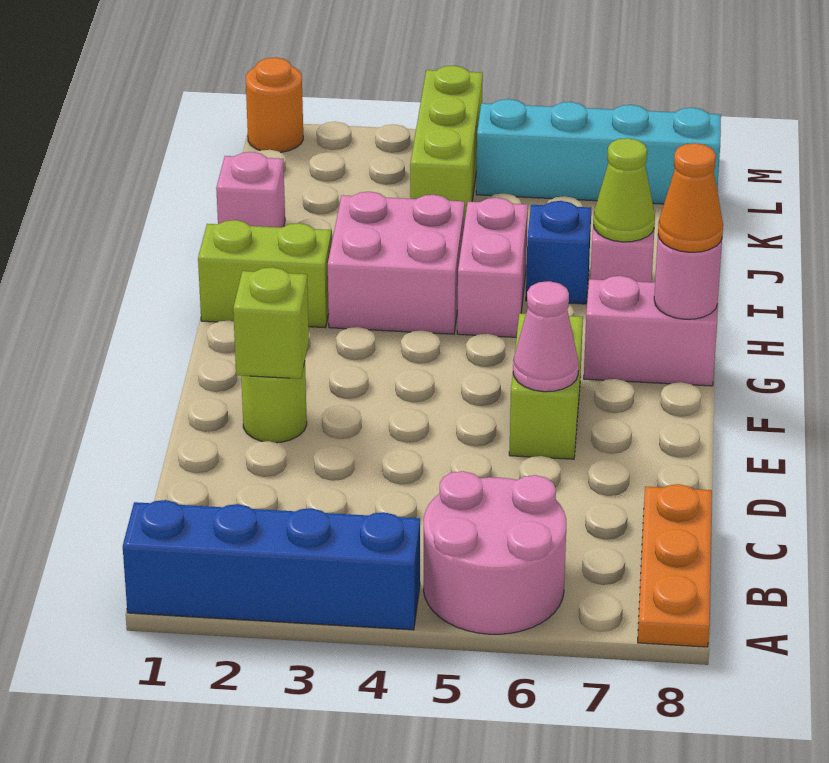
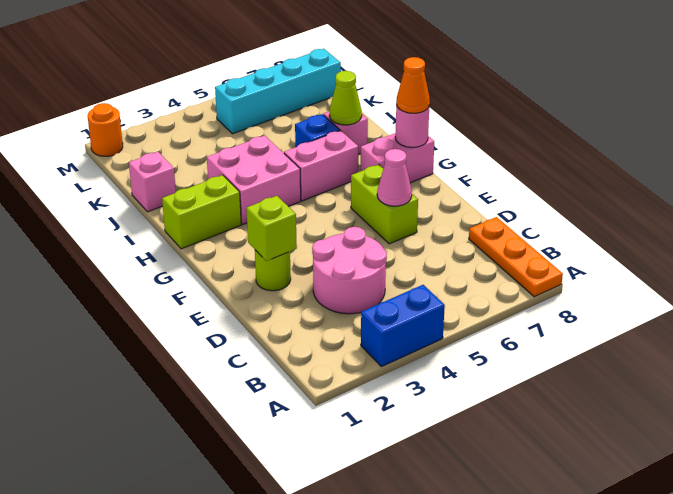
blue brick A1:A4 level 1 -> blue brick A3:A4 level 1
pink round brick A5:B6 level 1 -> pink round brick C3:D4 level 1
pink brick H5:I5 level 1 -> pink brick H5:H6 level 1
lime brick K4:M4 level 1 -> none

